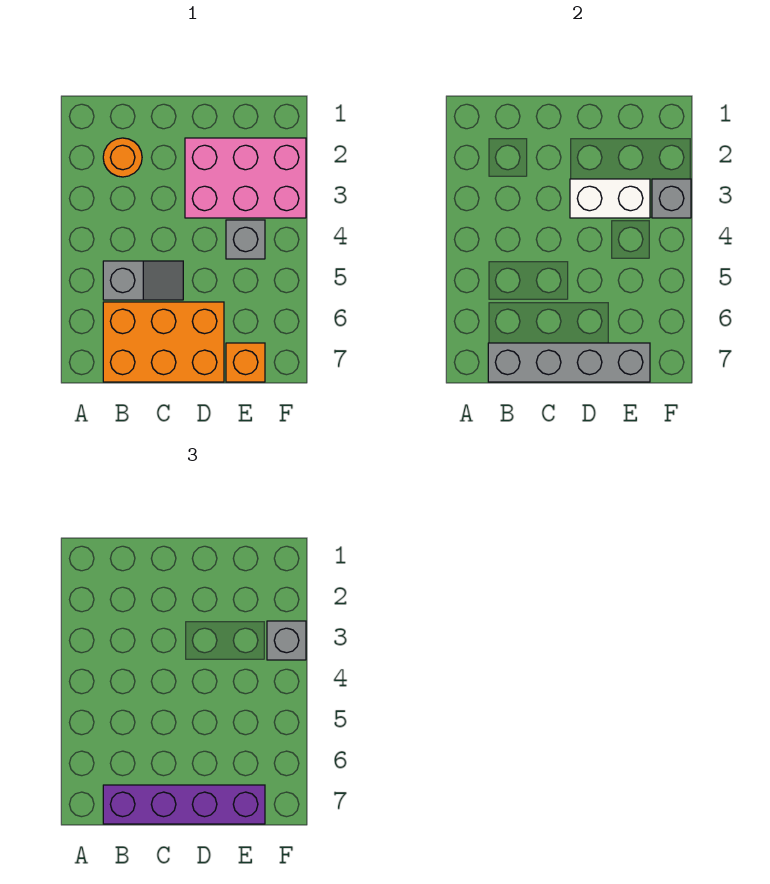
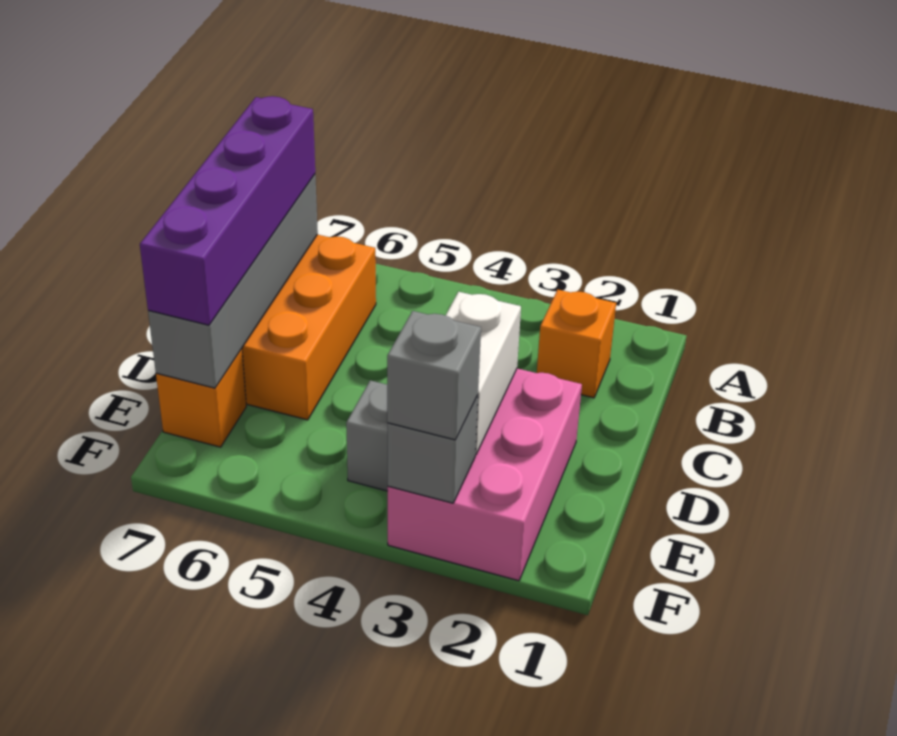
orange round brick B2 level 1 -> orange brick B2 level 1
grey slope B5:C5 level 1 top B -> none

